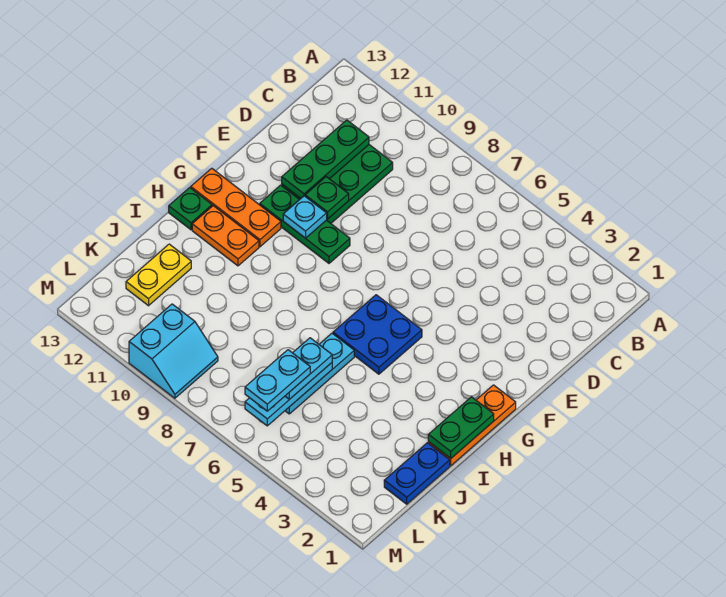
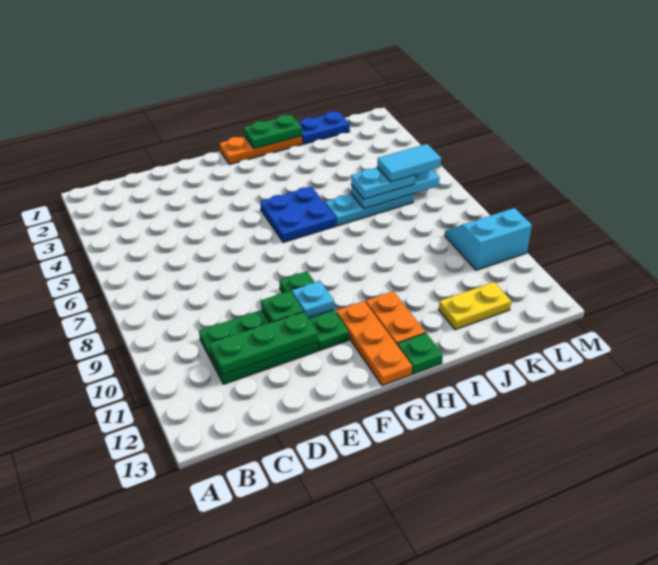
cyan plate K6:L6 level 4 -> cyan tile K6:L6 level 4

